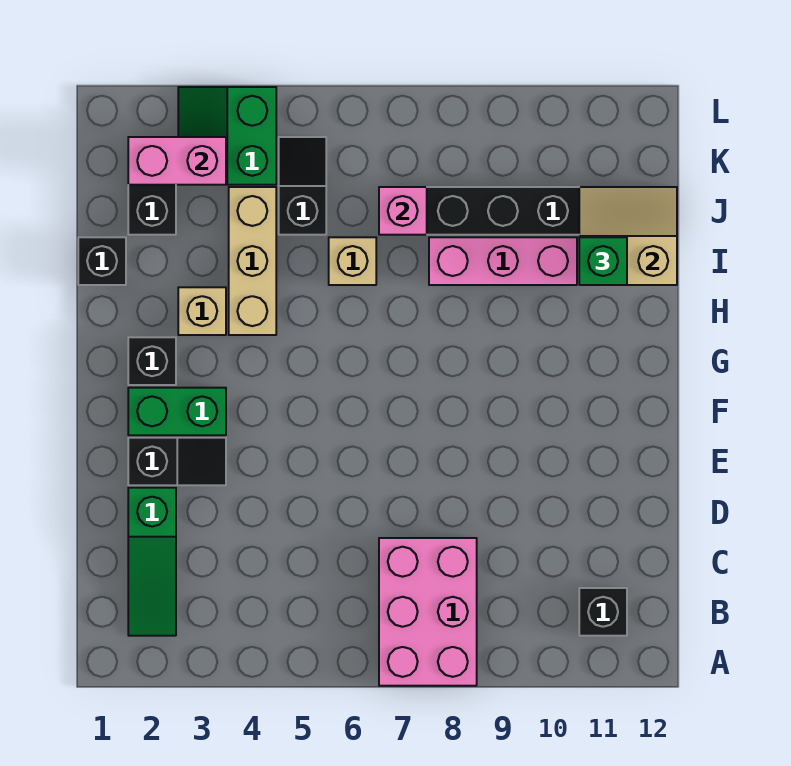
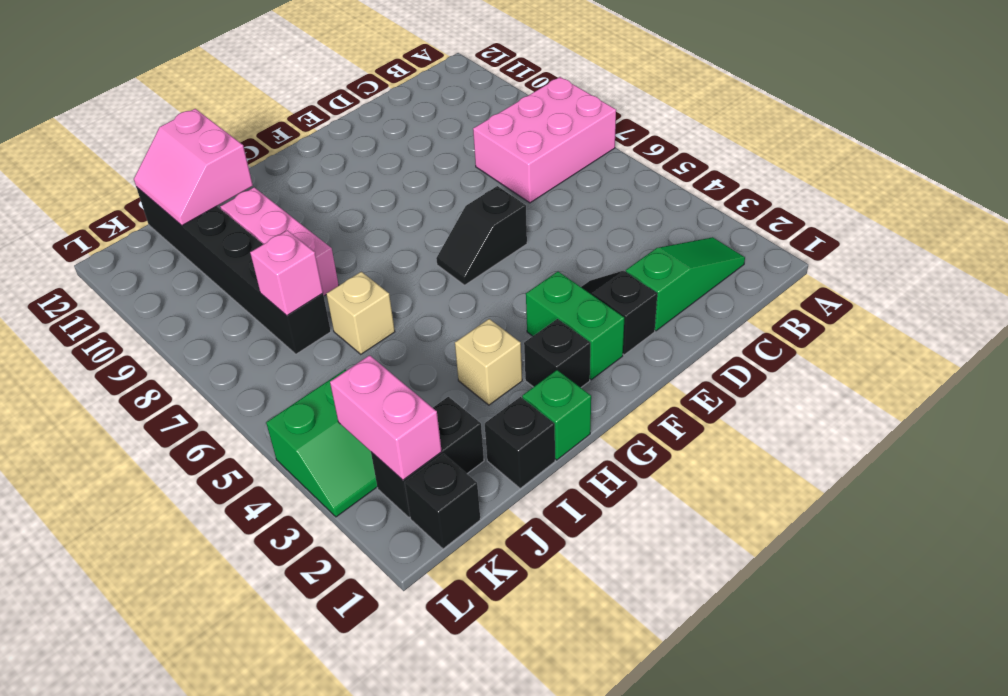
black brick B11 level 1 -> black brick K1 level 1
tan brick H4:J4 level 1 -> none
tan slope I11:J12 level 2 top I -> pink slope I11:J12 level 2 top I
green brick I11 level 3 -> green brick H1 level 1
black slope J5:K5 level 1 top J -> black slope E6:F6 level 1 top E

